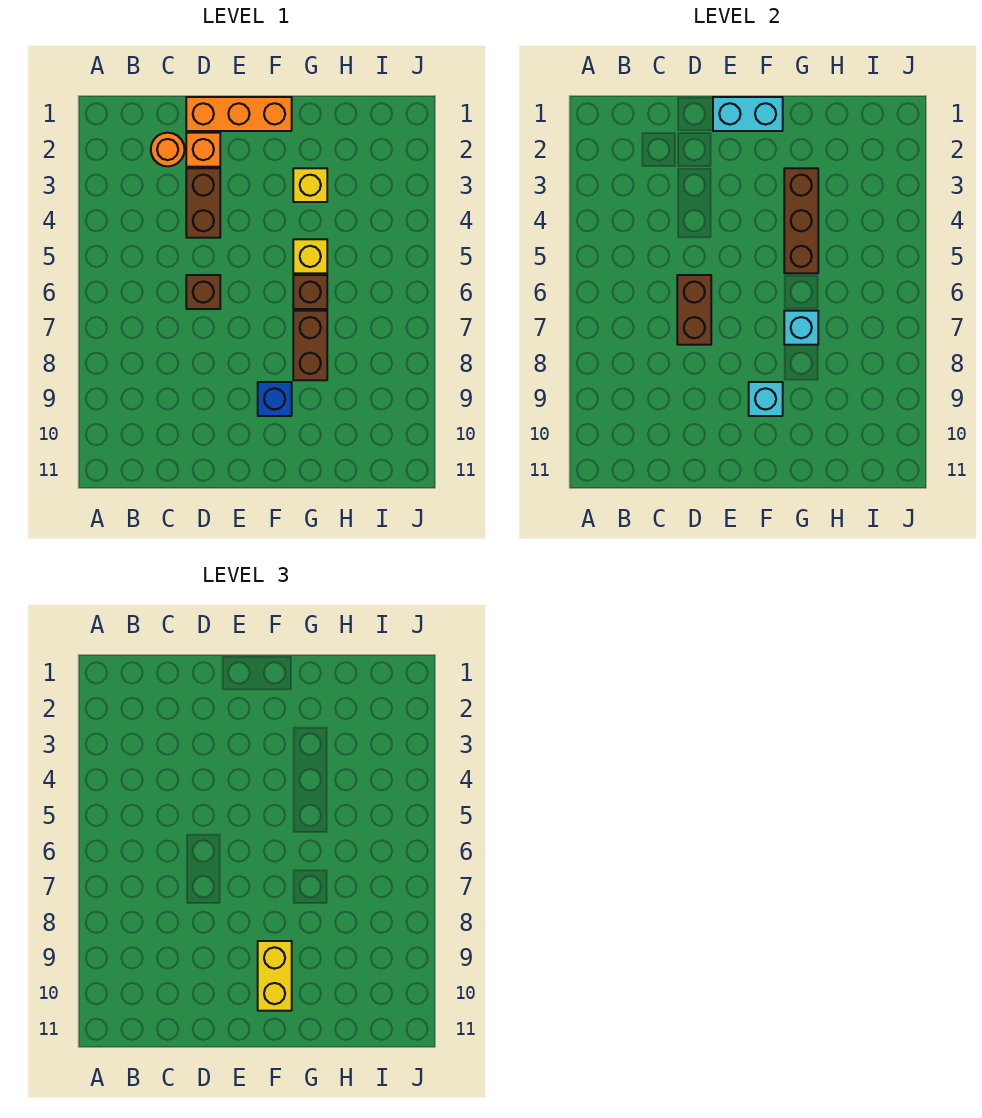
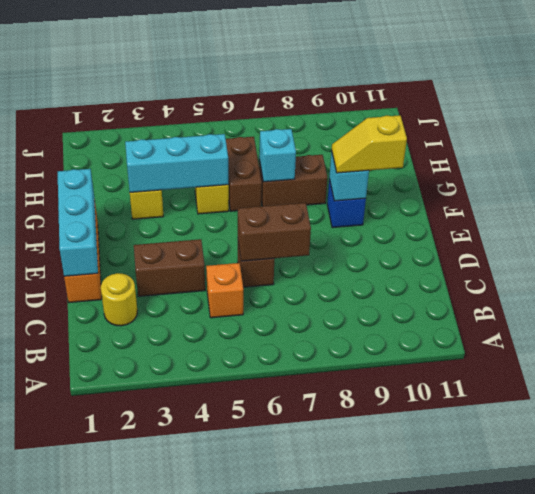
orange round brick C2 level 1 -> yellow round brick C2 level 1
orange brick D2 level 1 -> orange brick C5 level 1
cyan brick E1:F1 level 2 -> cyan brick D1:F1 level 2
yellow brick F9:F10 level 3 -> yellow slope F9:F10 level 3 top 10
brown brick G3:G5 level 2 -> cyan brick G3:G5 level 2
brown brick G6 level 1 -> brown brick G6:H6 level 1

